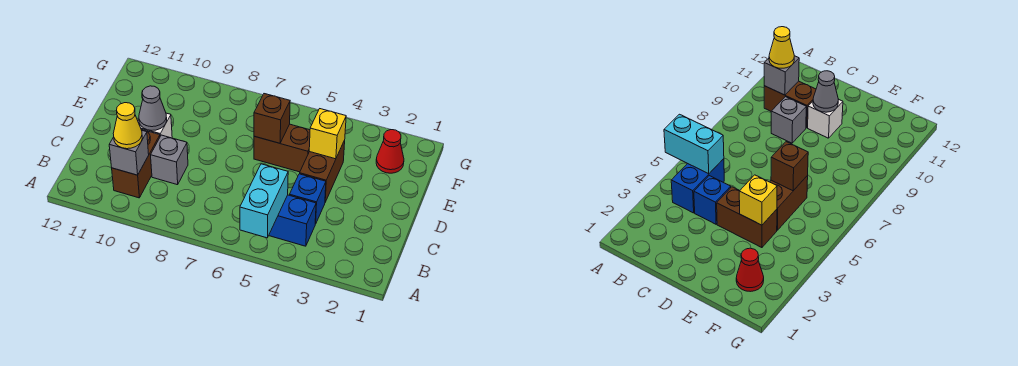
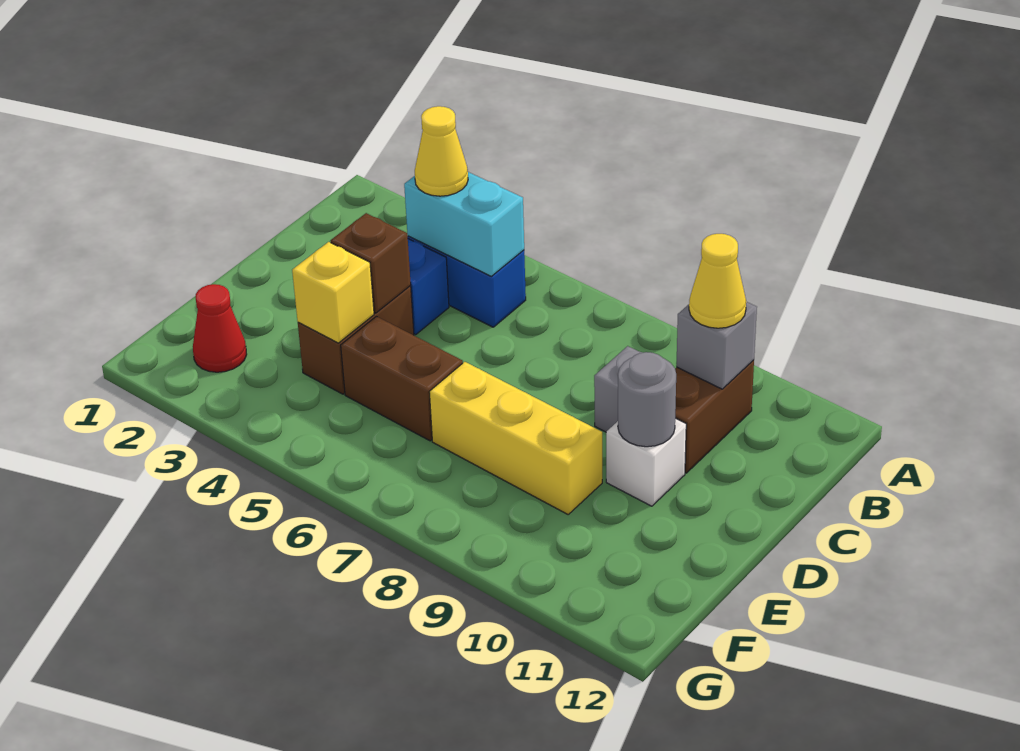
cyan brick A5:B5 level 2 -> cyan brick B4:B5 level 2
none -> yellow cone B4 level 3
grey cone D10 level 2 -> grey round brick D10 level 2
brown brick E6 level 2 -> brown brick D4 level 2
none -> yellow brick E7:E9 level 1

